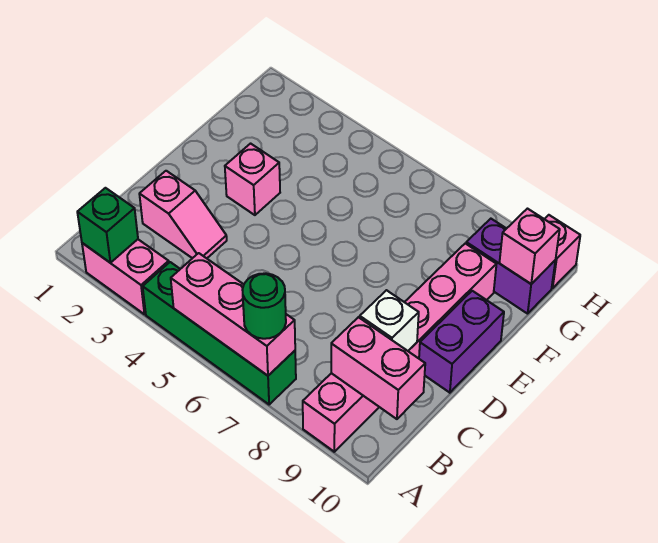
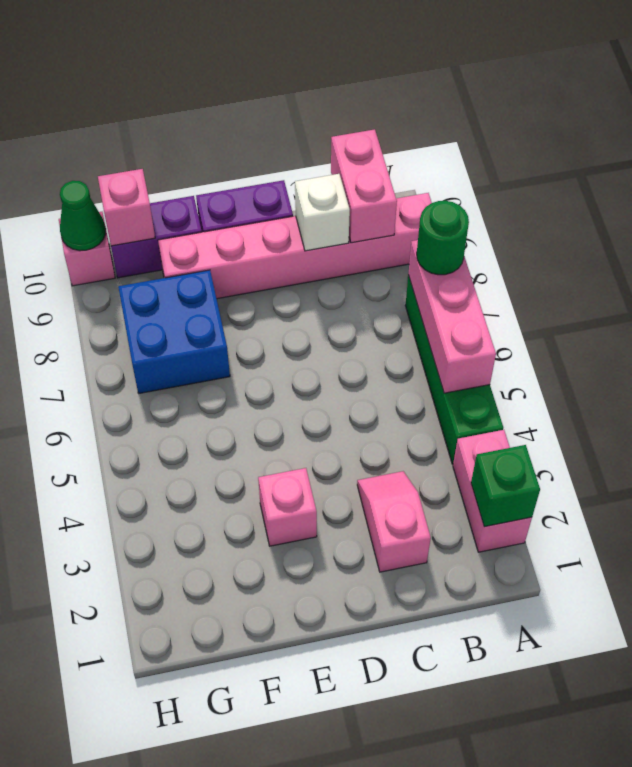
none -> blue brick F7:G8 level 1
purple brick G9:G10 level 1 -> purple brick F10:G10 level 1
none -> green cone H10 level 2

